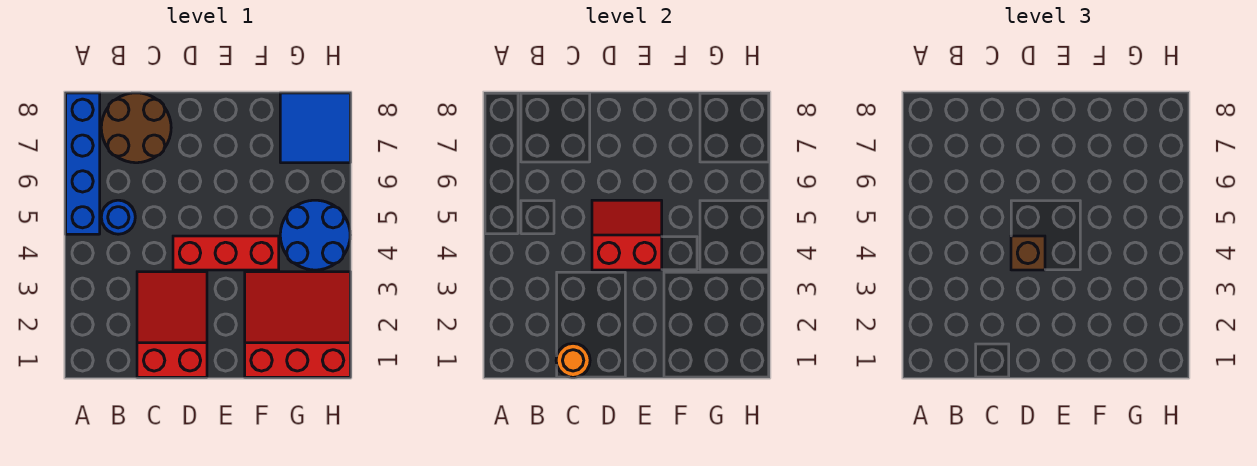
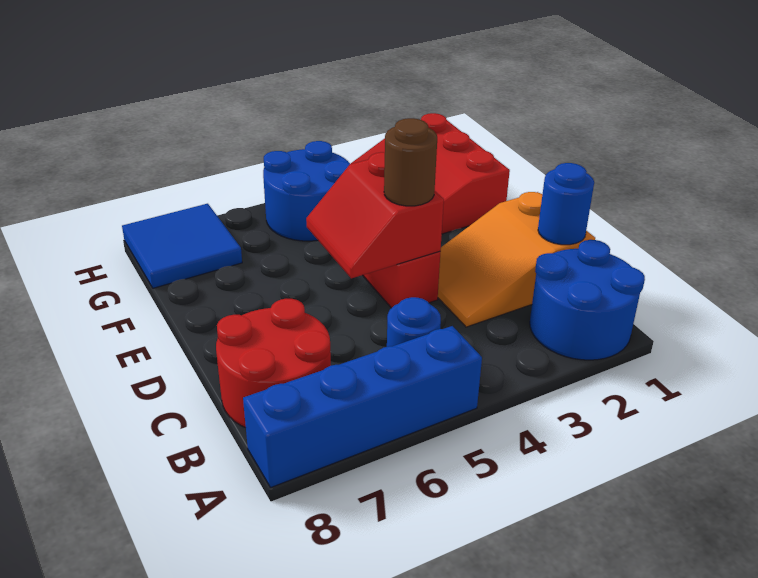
none -> blue round brick A1:B2 level 1
brown round brick B7:C8 level 1 -> red round brick B7:C8 level 1
red slope C1:D3 level 1 top 1 -> orange slope C1:D3 level 1 top 1
orange round brick C1 level 2 -> blue round brick C1 level 2
brown brick D4 level 3 -> brown round brick D4 level 3

